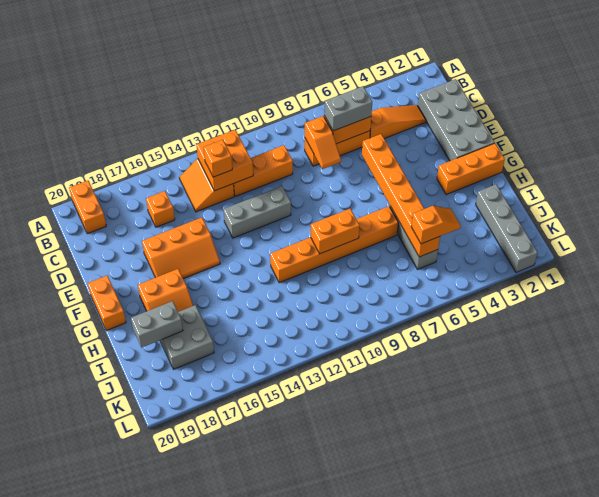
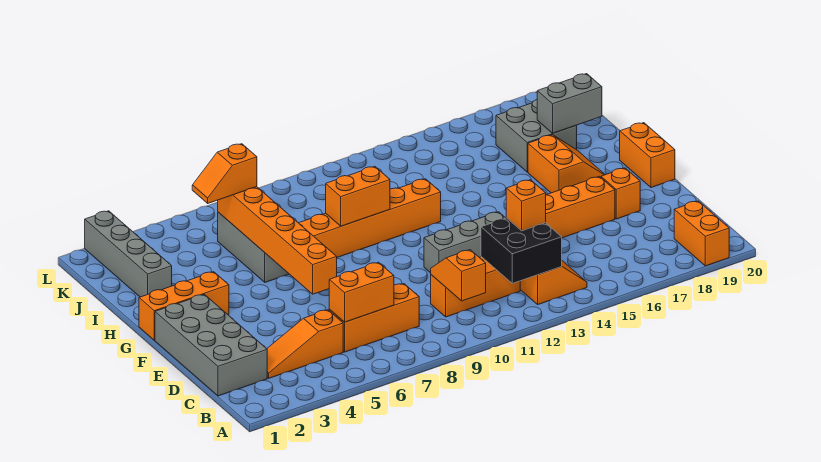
orange brick B12:C13 level 2 -> black brick B12:C13 level 2
grey brick C6:C7 level 3 -> none
orange slope C8:D8 level 2 top C -> orange slope B10:C10 level 2 top B
orange brick C16 level 1 -> orange brick E18 level 1
orange slope G17:H18 level 1 top G -> orange slope G17:H18 level 1 top 17

